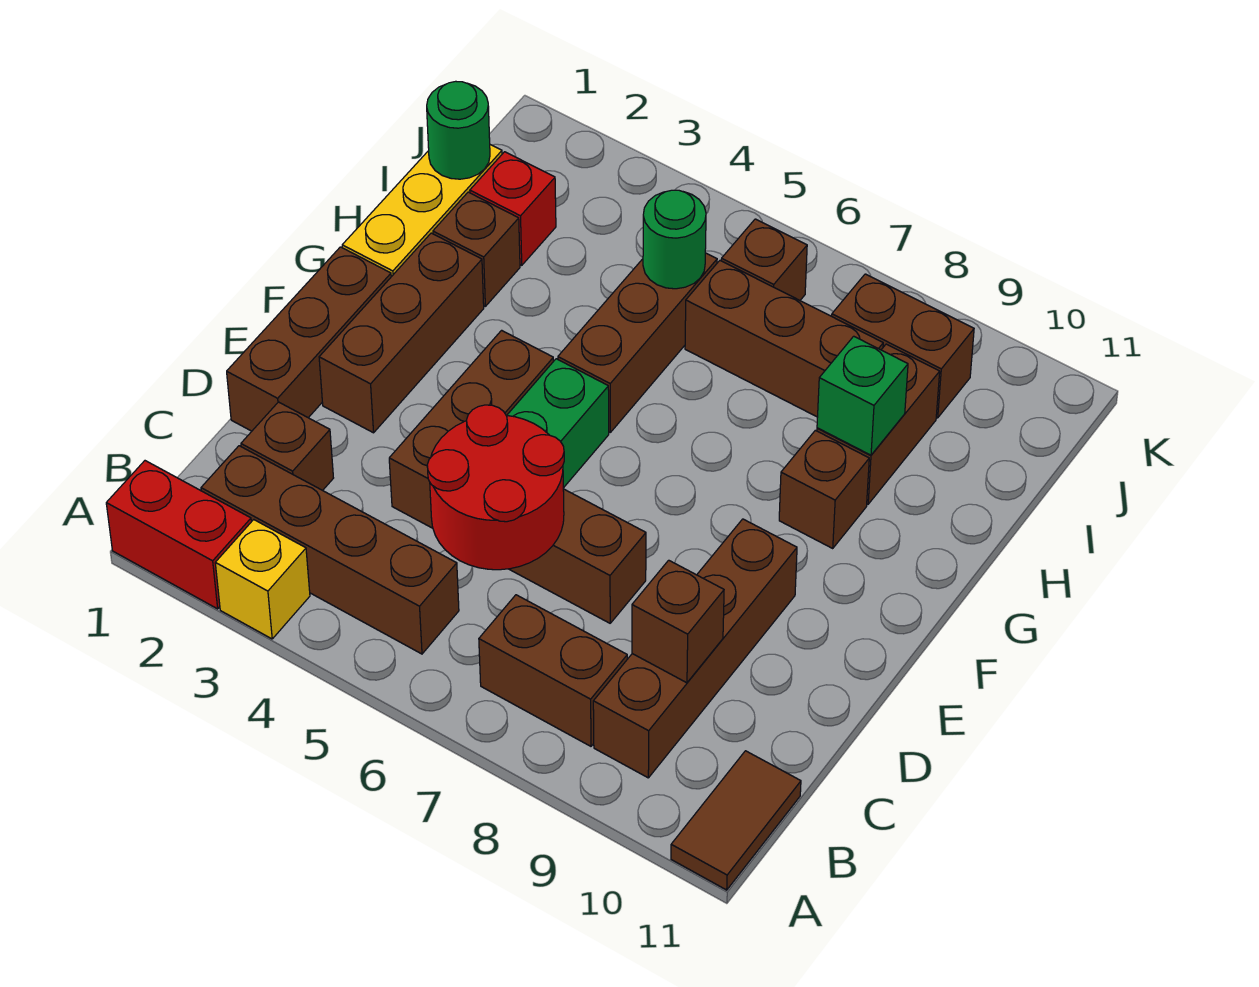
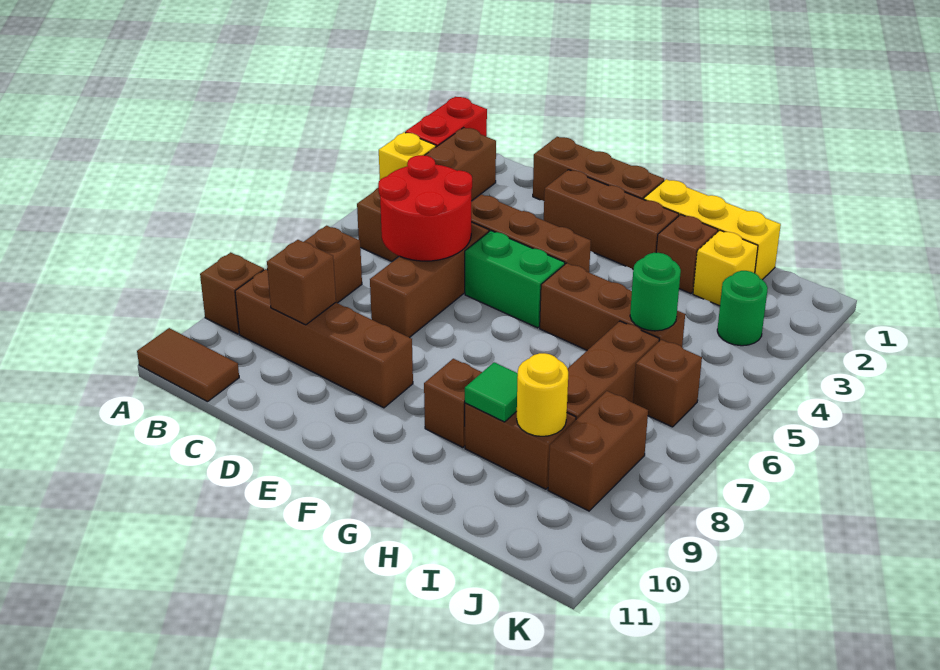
brown brick C2 level 1 -> brown brick A9 level 1
green brick H9 level 2 -> green tile H9 level 2
green round brick I1 level 2 -> green round brick J3 level 1
red brick I2 level 1 -> yellow brick I2 level 1
none -> yellow round brick I9 level 2

